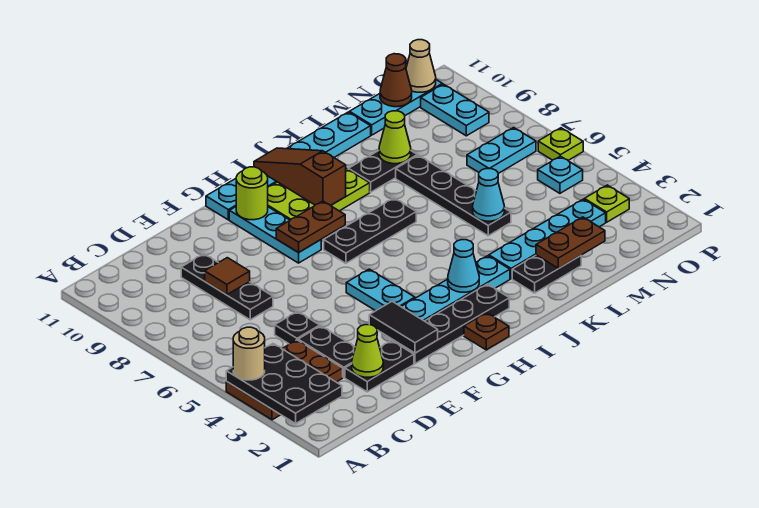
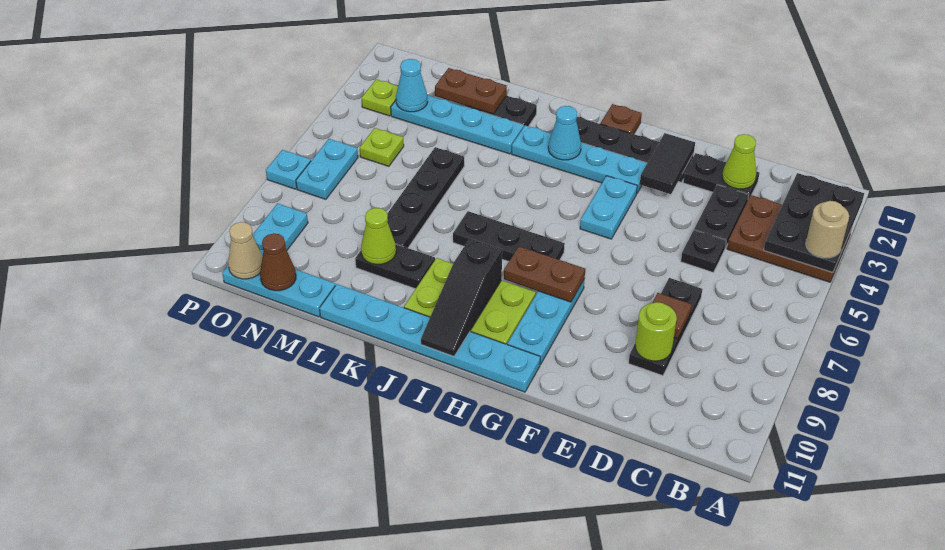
lime round brick G10 level 2 -> lime round brick D9 level 2
brown slope I9:I11 level 2 top 9 -> black slope I9:I11 level 2 top 9
cyan cone L5 level 2 -> cyan cone N3 level 2
cyan plate N7:O7 level 1 -> cyan plate O6:O7 level 1
cyan plate O5 level 1 -> cyan plate P7 level 1
lime plate P6 level 1 -> lime plate N5 level 1

